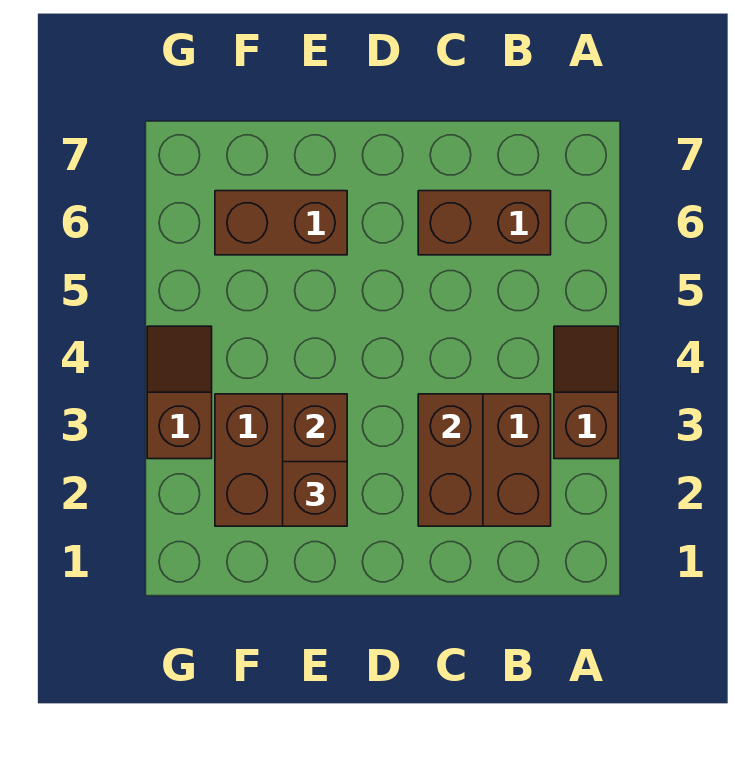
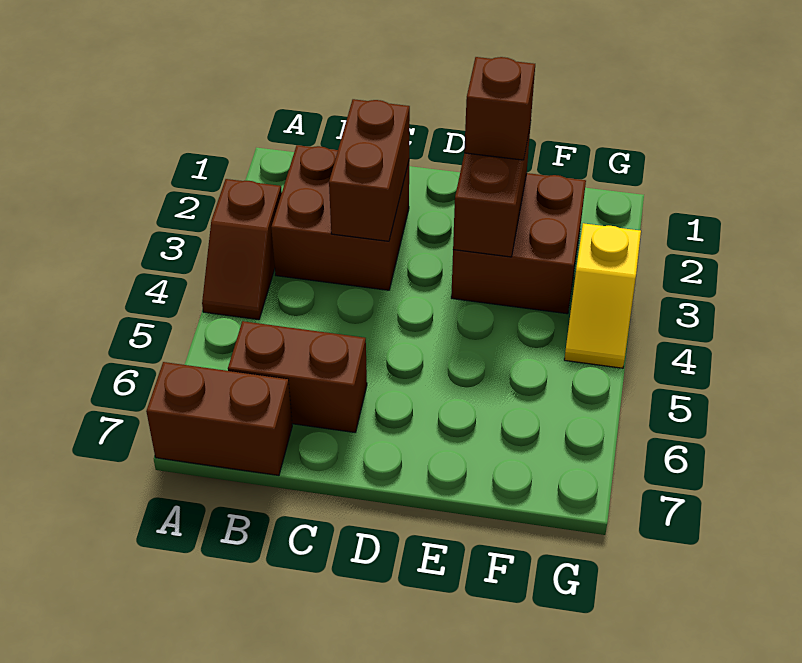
brown brick E6:F6 level 1 -> brown brick A7:B7 level 1
brown slope G3:G4 level 1 top 3 -> yellow slope G3:G4 level 1 top 3

